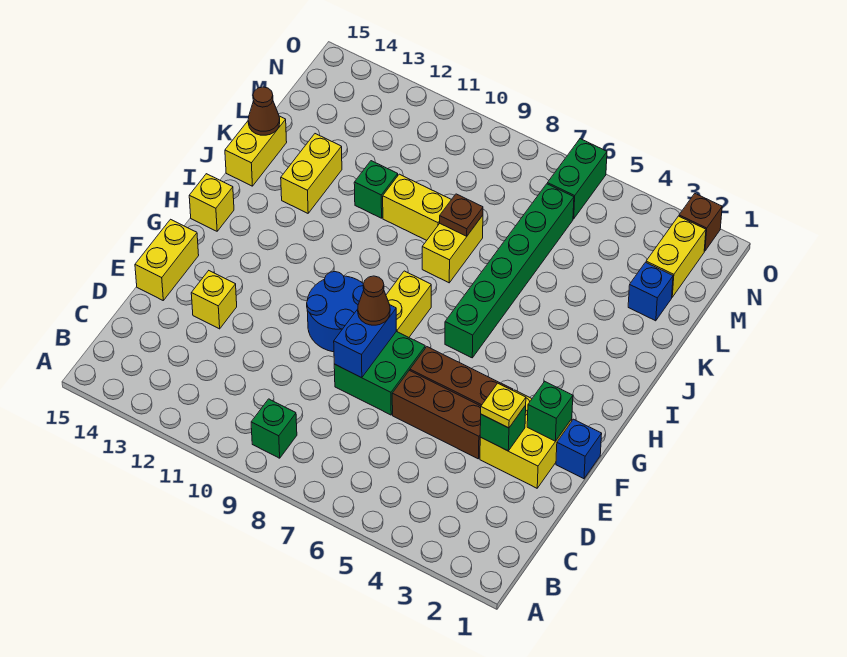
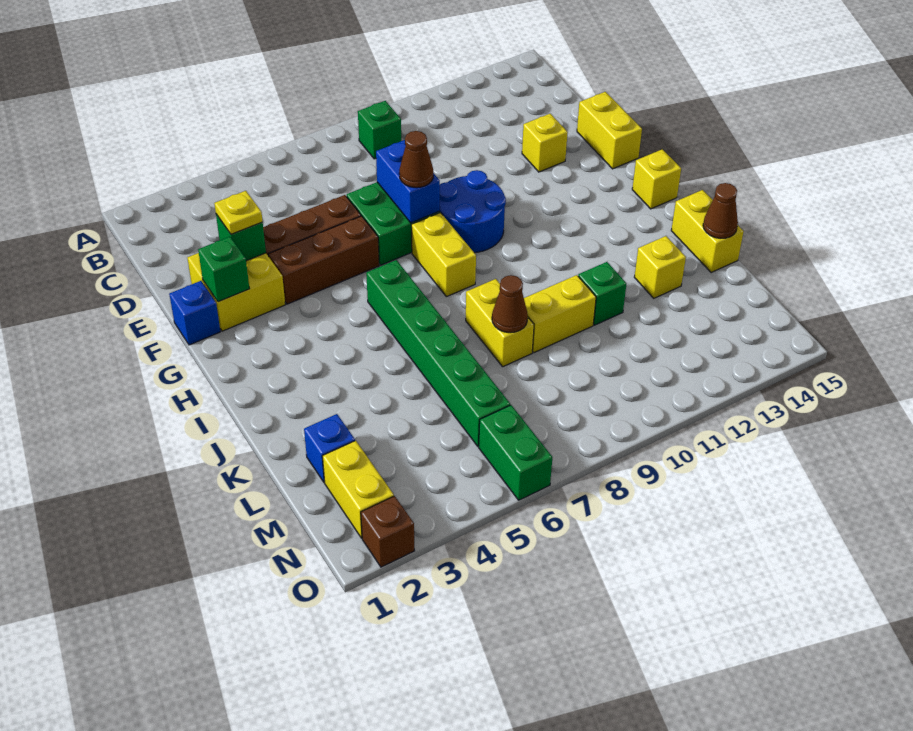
yellow brick J13:K13 level 1 -> yellow brick K13 level 1
brown plate K8 level 2 -> brown cone K8 level 2

